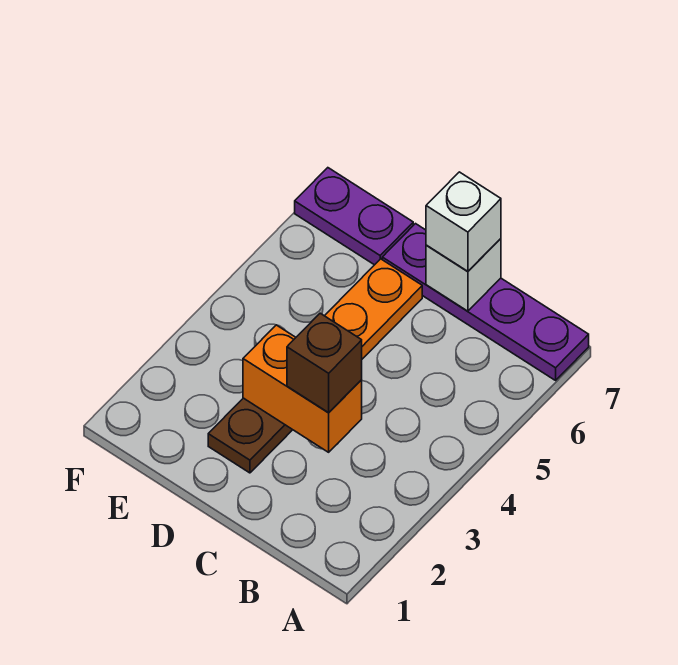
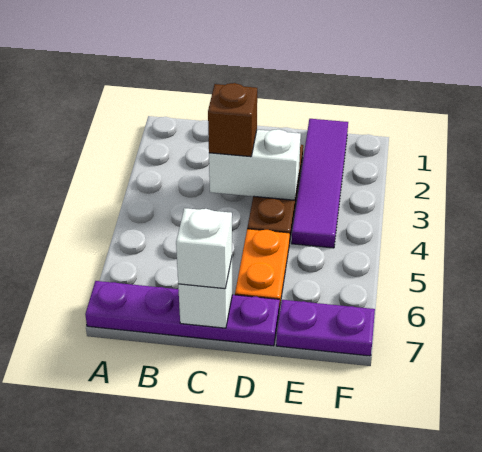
orange brick C3:D3 level 2 -> white brick C3:D3 level 2
none -> purple tile E1:E4 level 1

